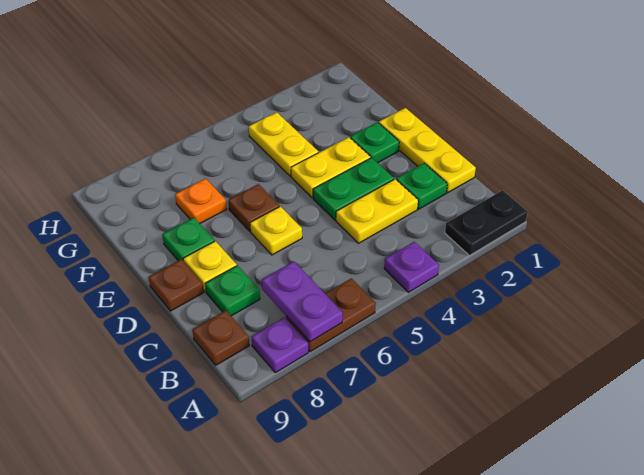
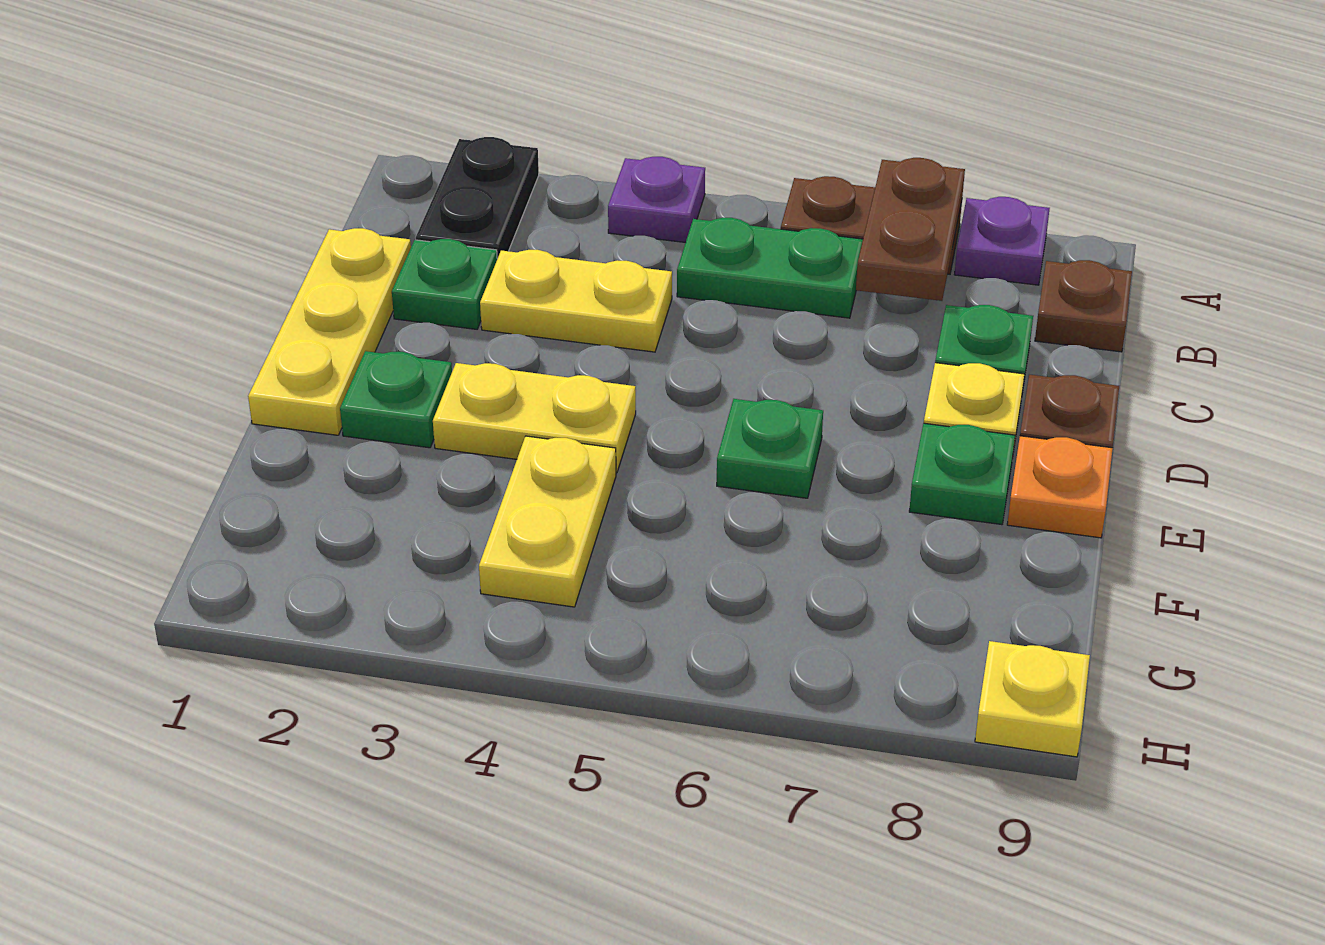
black plate A1:A2 level 1 -> black plate A2:B2 level 1
purple plate A7:B7 level 2 -> brown plate A7:B7 level 2
green plate D3:D4 level 1 -> green plate B5:B6 level 1
yellow plate D6 level 1 -> yellow plate H9 level 1
brown plate E6 level 1 -> green plate E6 level 1
orange plate F7 level 1 -> orange plate E9 level 1

